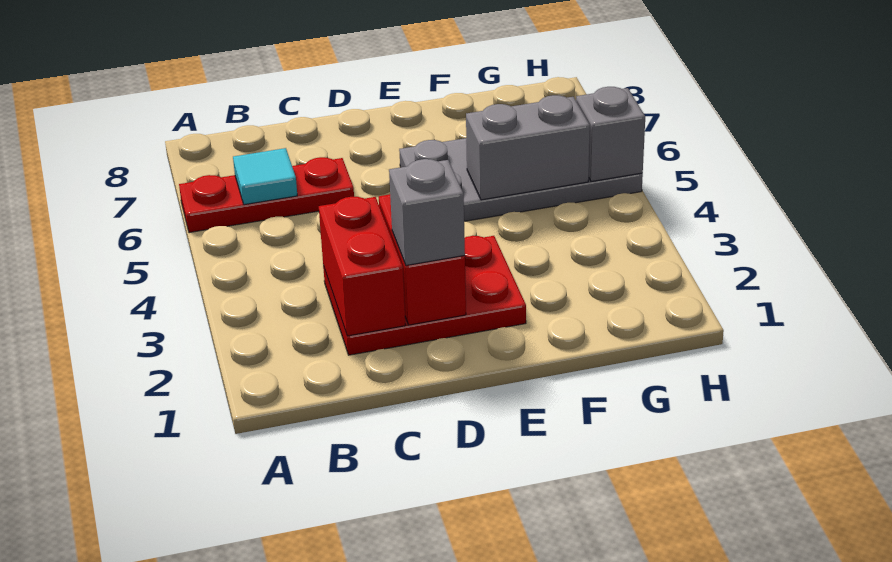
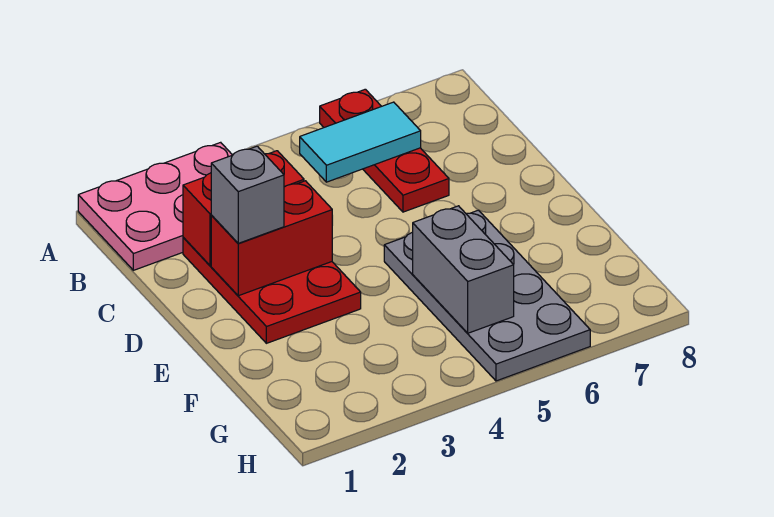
none -> pink plate A1:B3 level 1
cyan tile B6 level 2 -> cyan tile B5:B6 level 2
grey brick H5 level 2 -> none

